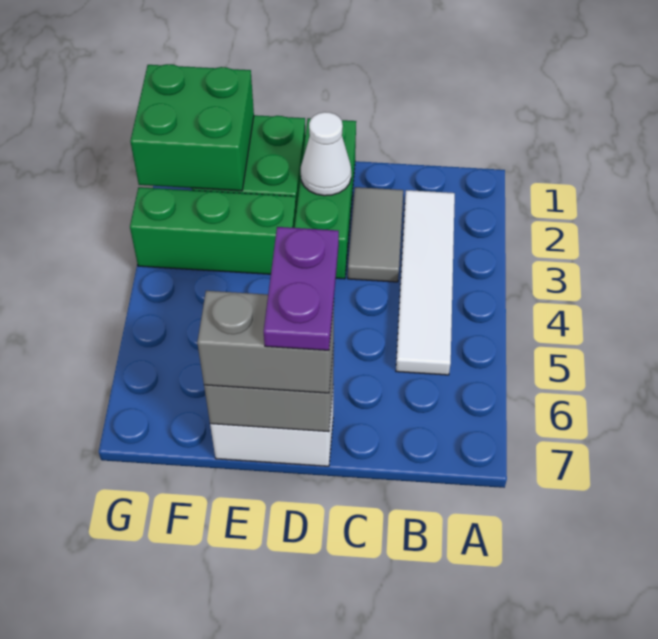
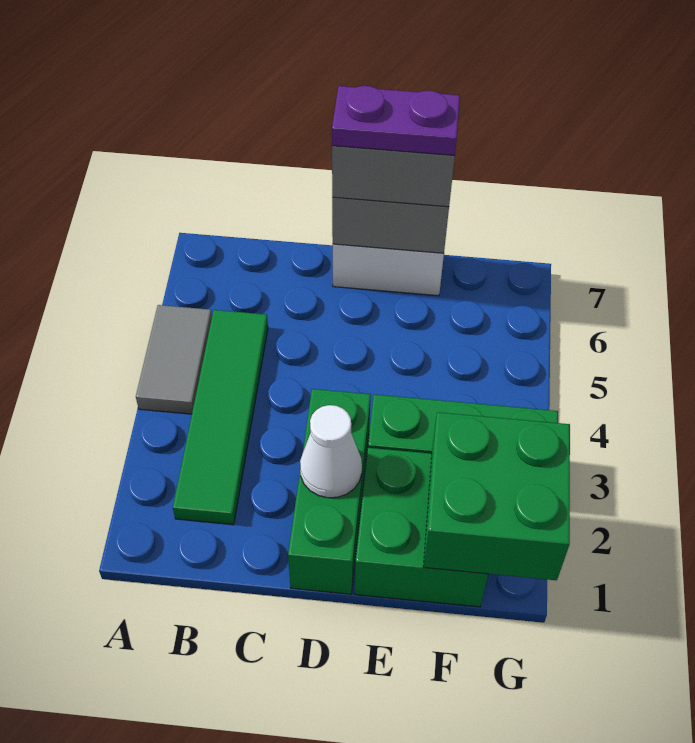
white tile B2:B5 level 1 -> green tile B2:B5 level 1
grey tile C2:C3 level 1 -> grey tile A4:A5 level 1
purple plate D6:D7 level 4 -> purple plate D7:E7 level 4

